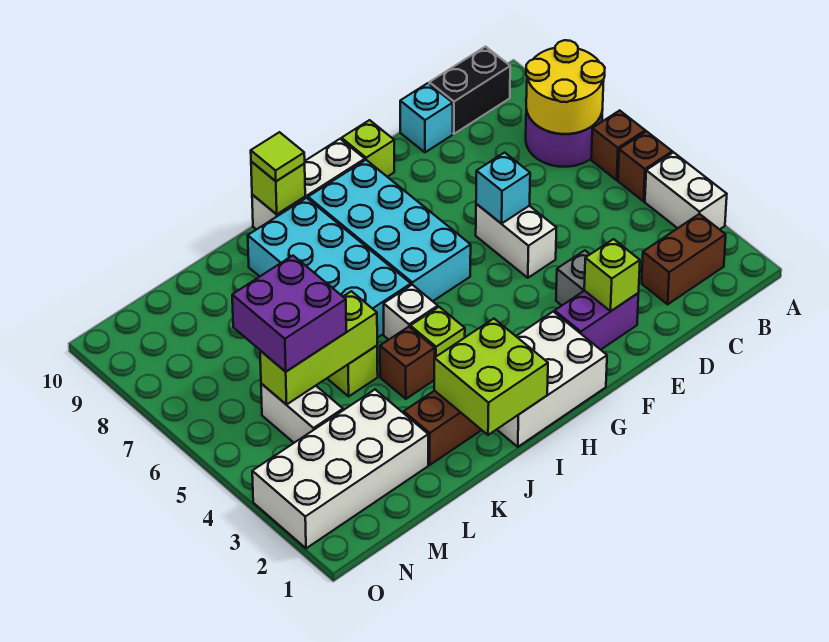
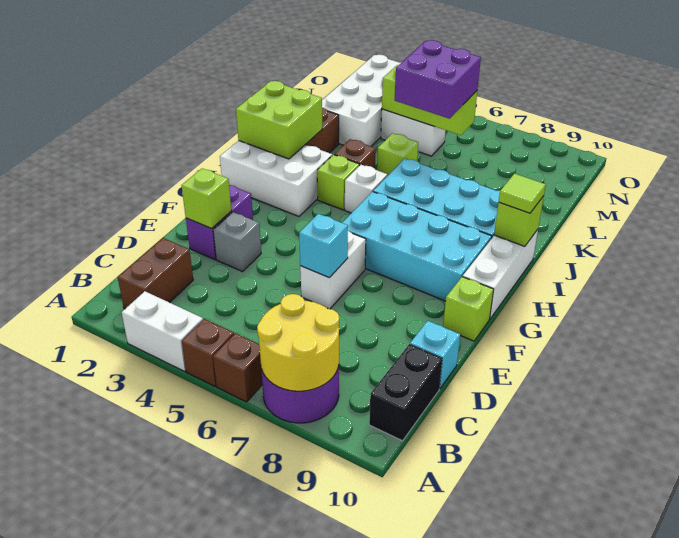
white brick E5:E6 level 1 -> white brick E6:F6 level 1
white brick G1:I2 level 1 -> white brick H1:I3 level 1
lime brick K5:M5 level 2 -> lime brick M4:M6 level 2

